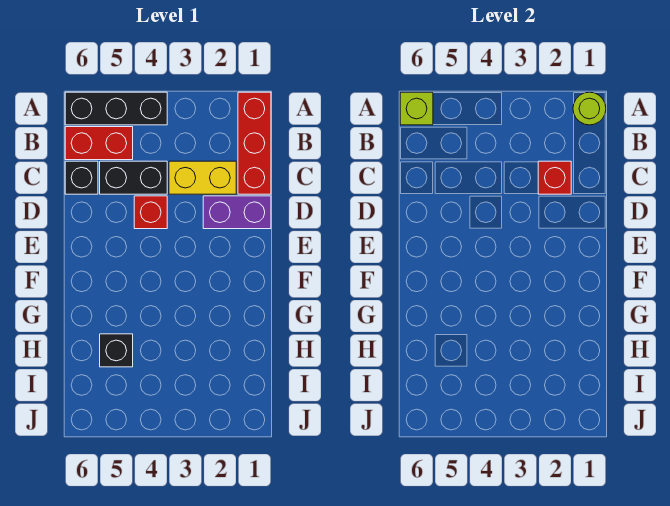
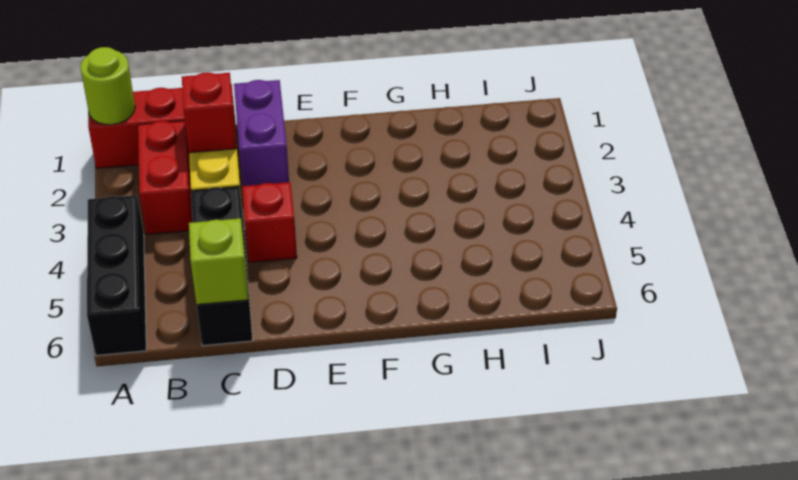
lime brick A6 level 2 -> lime brick C6 level 2
red brick B5:B6 level 1 -> red brick B2:B3 level 1
black brick H5 level 1 -> none

